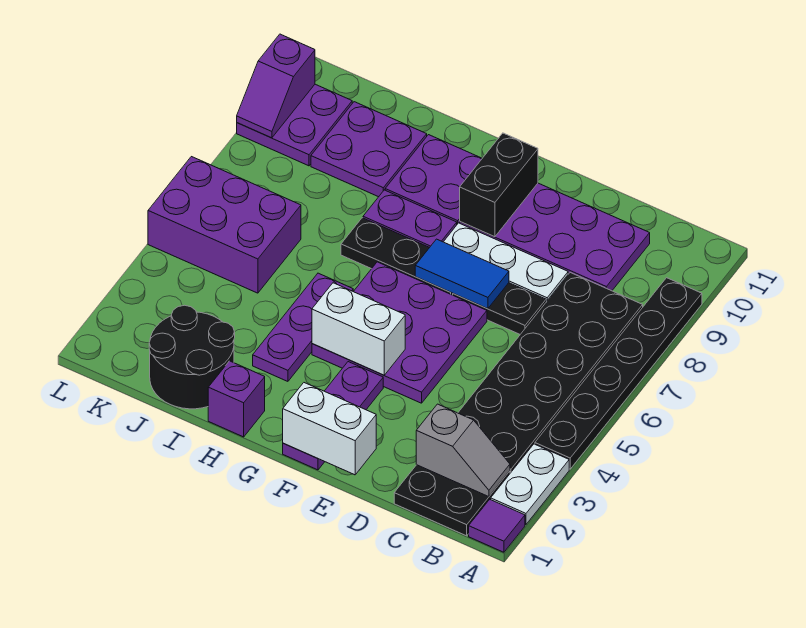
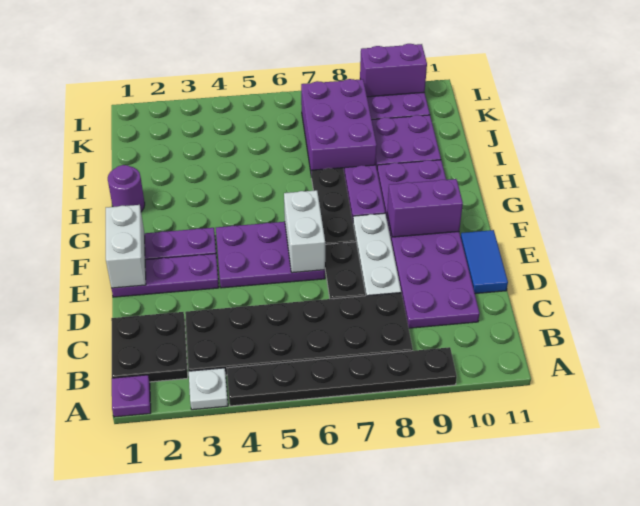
purple tile A1 level 1 -> purple plate A1 level 1
white plate A2:A3 level 1 -> white plate A3 level 1
grey slope B2:C2 level 2 top C -> none
purple plate E4:G6 level 1 -> purple plate E4:F6 level 1
blue tile E7:F7 level 2 -> blue tile D11:E11 level 1
white brick F4:G4 level 2 -> white brick E6:F6 level 2
black brick F9:F10 level 2 -> purple brick F9:F10 level 2
purple brick H1 level 1 -> purple round brick H1 level 1
purple plate H3:H5 level 1 -> purple plate E1:E3 level 1
black round brick I1:J2 level 1 -> none
purple brick J5:L6 level 1 -> purple brick I7:K8 level 1
purple slope L9:L10 level 2 top 10 -> purple brick L9:L10 level 2

